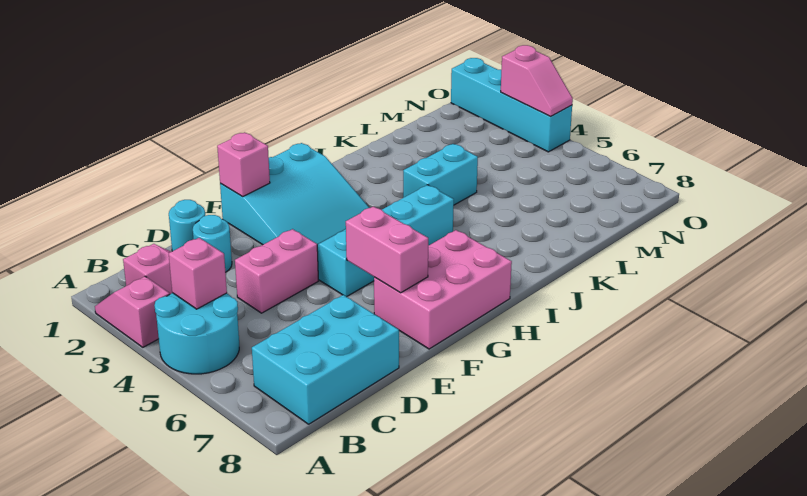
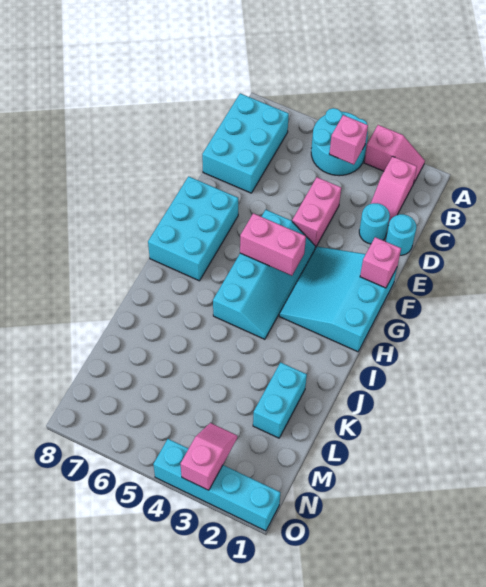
pink brick F6:F7 level 2 -> pink brick G4:G5 level 2
pink brick F7:H8 level 1 -> cyan brick F7:H8 level 1
cyan brick J4:K4 level 1 -> cyan brick K2:L2 level 1
pink slope O3:O4 level 2 top 3 -> pink slope N3:O3 level 2 top O

